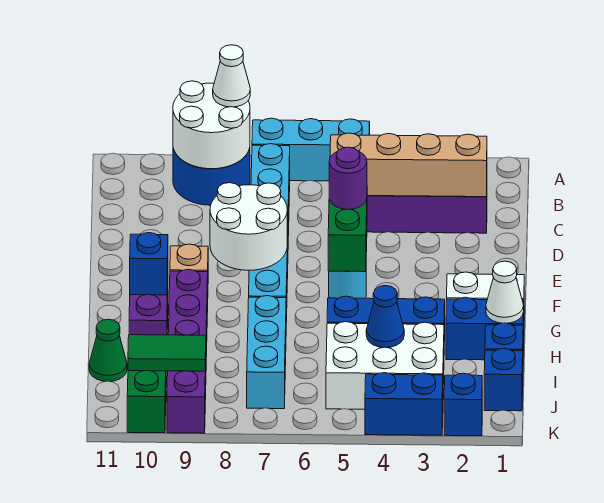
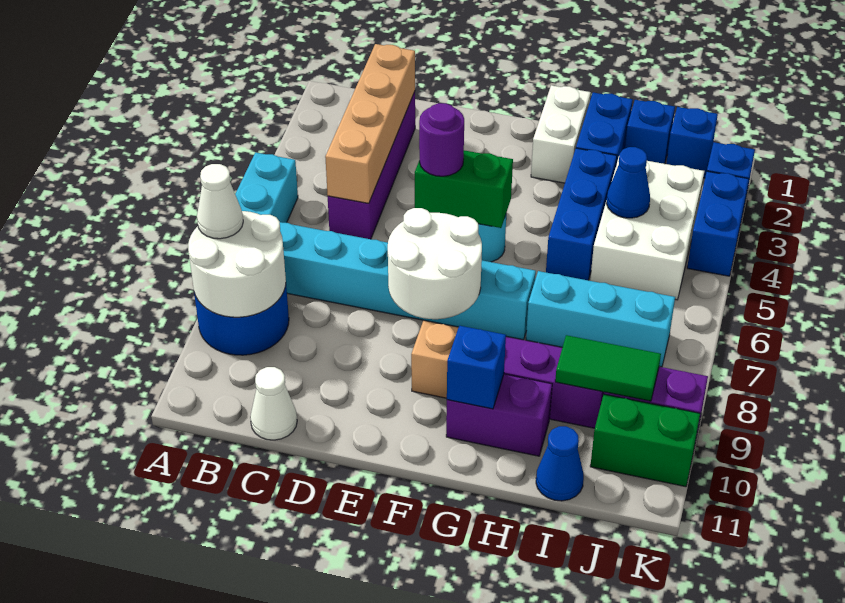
white cone H1 level 2 -> white cone C11 level 1
green cone I11 level 1 -> blue cone I11 level 1
green tile J9:J10 level 2 -> green tile I9:J9 level 2

